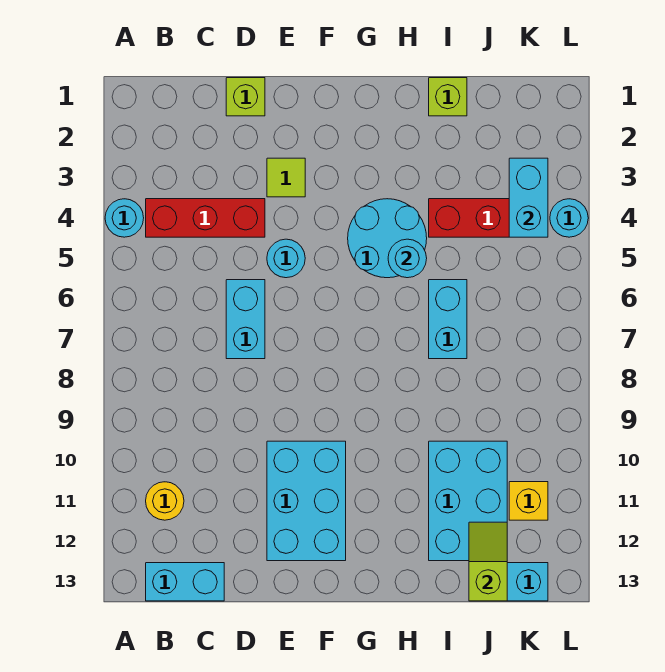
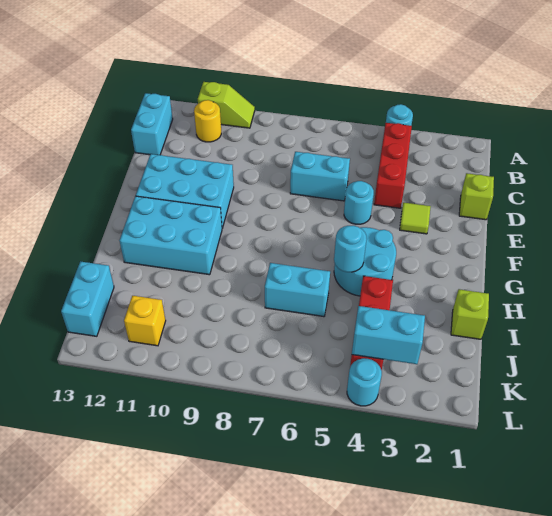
cyan brick I10:J12 level 1 -> cyan brick G10:H12 level 1
lime slope J12:J13 level 2 top 13 -> lime slope A10:A11 level 1 top 11

